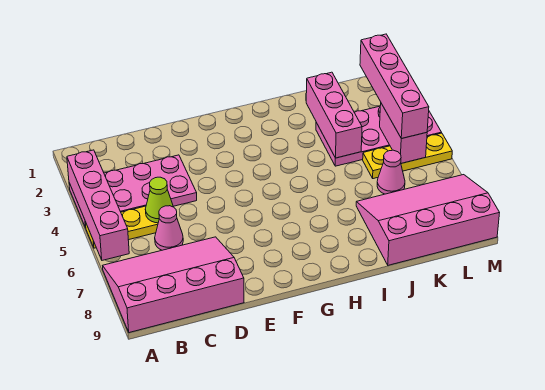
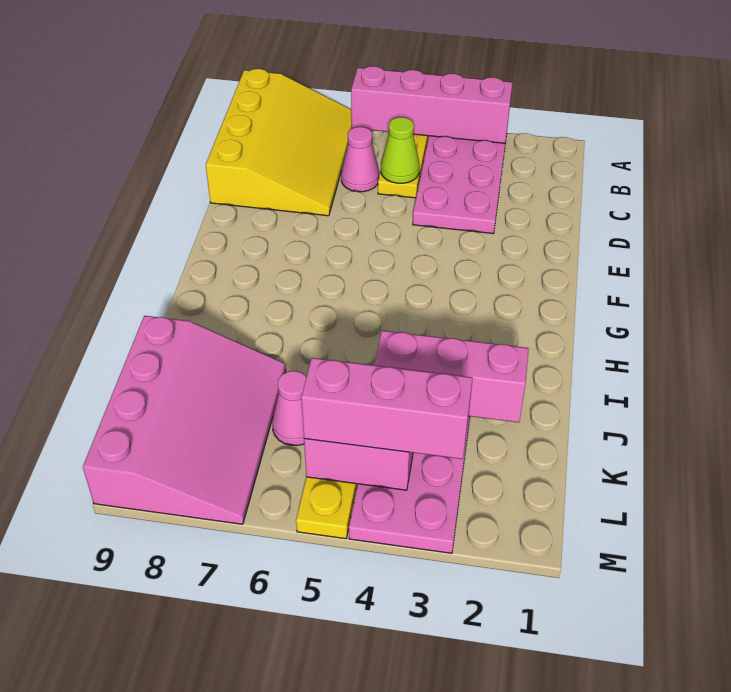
pink slope A7:D9 level 1 top 9 -> yellow slope A7:D9 level 1 top 9
pink brick L2:L5 level 3 -> pink brick L3:L5 level 3

